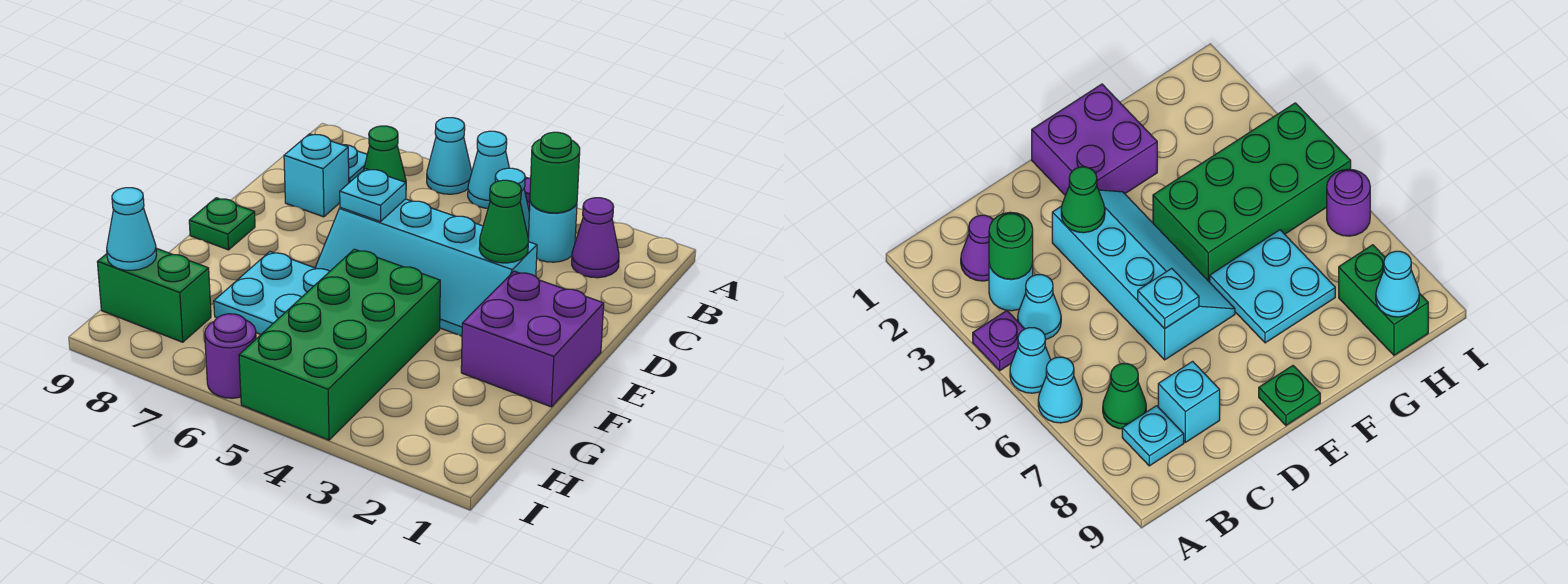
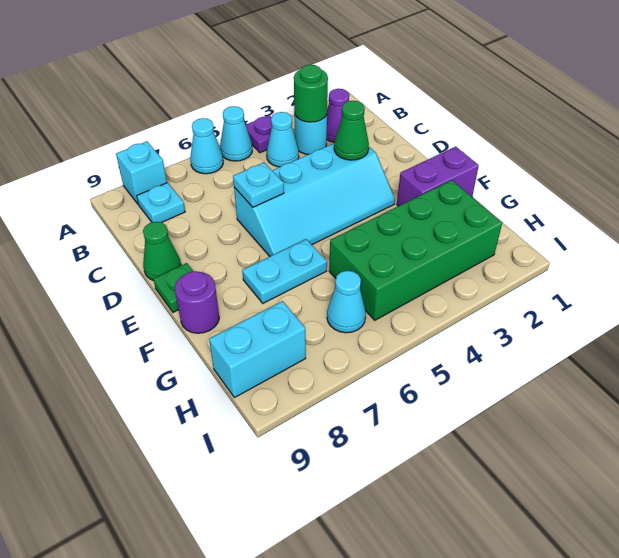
green cone B7 level 1 -> green cone D9 level 1
cyan brick C8 level 1 -> cyan brick A8 level 1
purple brick E1:F2 level 1 -> purple brick F1:F2 level 1
green brick F4:I5 level 1 -> green brick G2:H5 level 1
cyan plate F6:G7 level 1 -> cyan plate F6:F7 level 1
green brick H8:H9 level 1 -> cyan brick H8:H9 level 1
cyan cone H9 level 2 -> cyan cone H6 level 1
purple round brick I6 level 1 -> purple round brick F9 level 1

